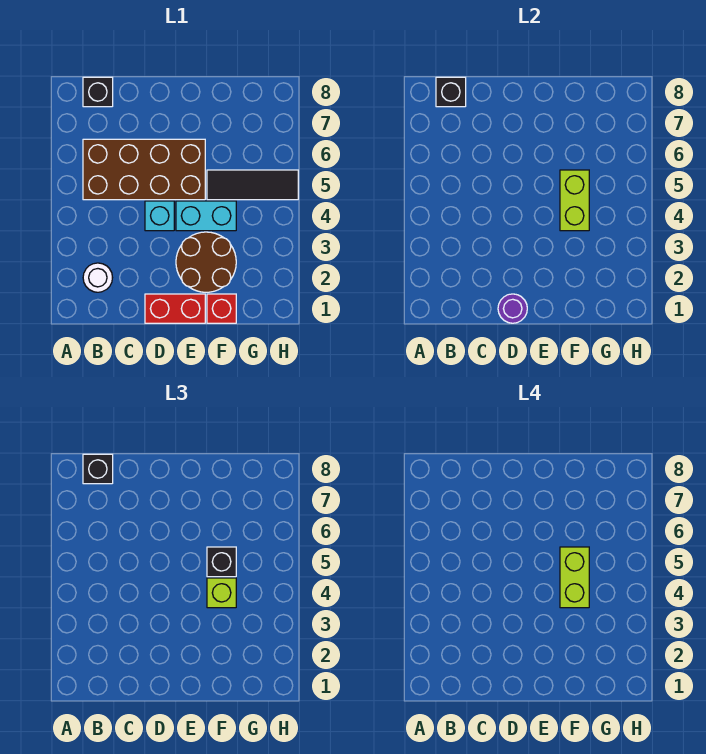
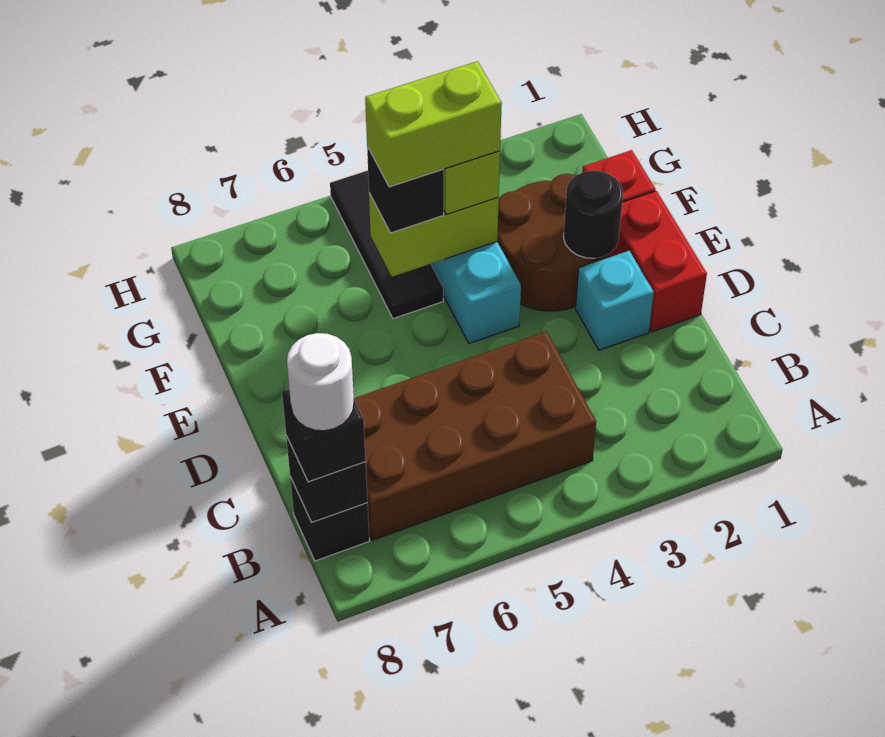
white round brick B2 level 1 -> white round brick B8 level 4
brown brick B5:E6 level 1 -> brown brick B4:C7 level 1
purple round brick D1 level 2 -> none
cyan brick D4 level 1 -> cyan brick D2 level 1
none -> black round brick E2 level 2

